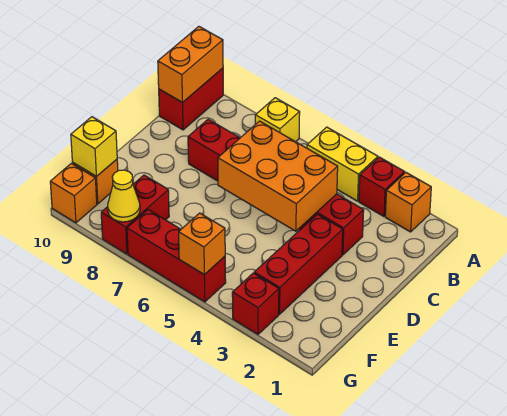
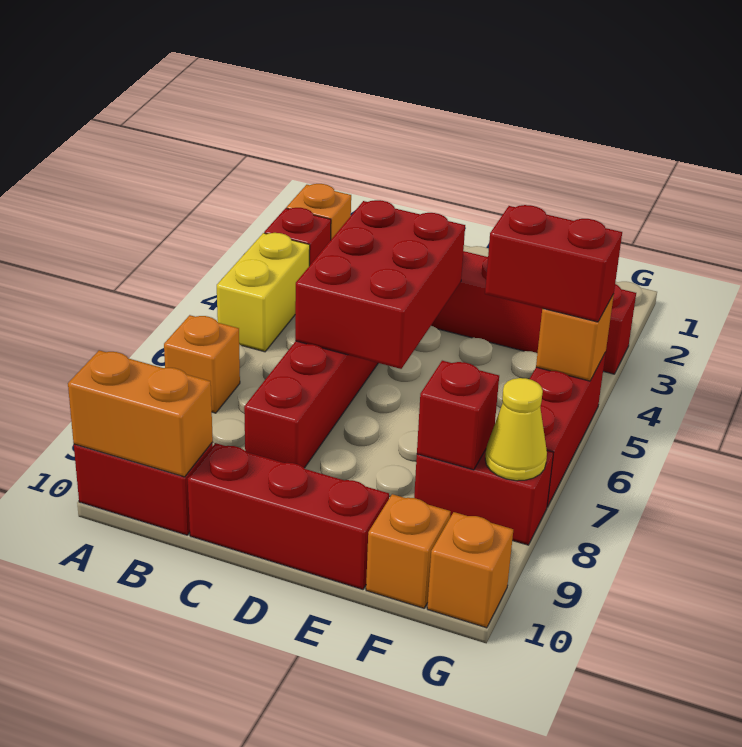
yellow brick A7 level 1 -> orange brick A7 level 1
orange brick C4:D6 level 2 -> red brick C4:D6 level 2
none -> red brick C10:E10 level 1
none -> red brick F5:G5 level 3
none -> red brick F8 level 2
yellow brick F10 level 2 -> none

